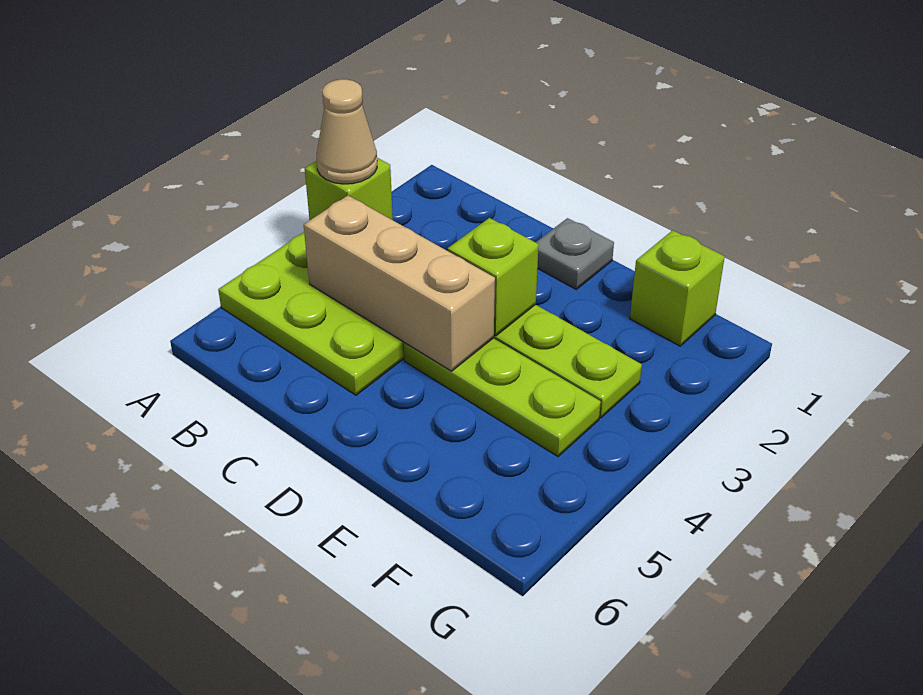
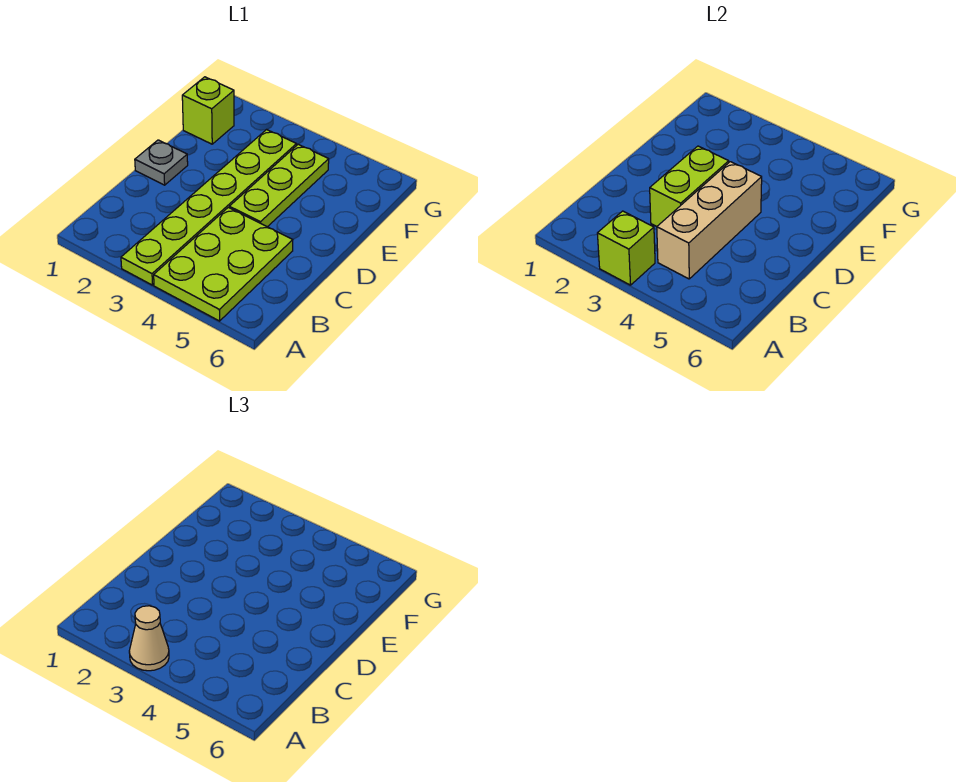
lime brick D3 level 2 -> lime brick C3:D3 level 2

